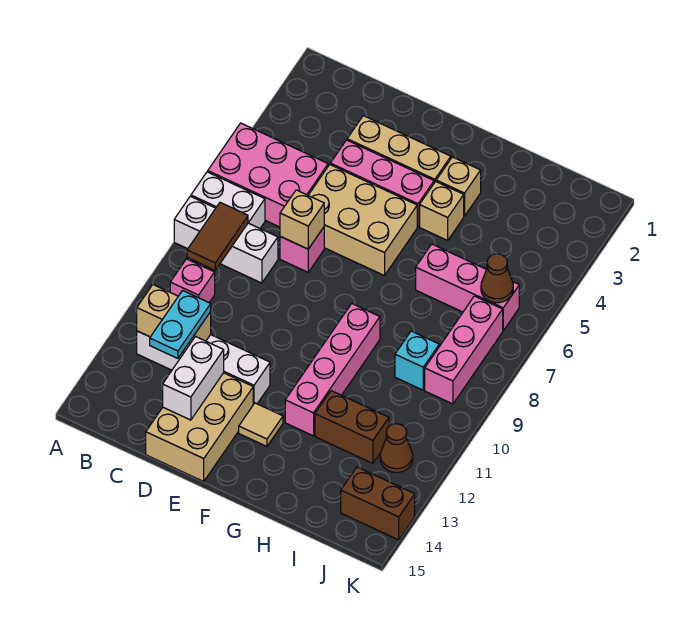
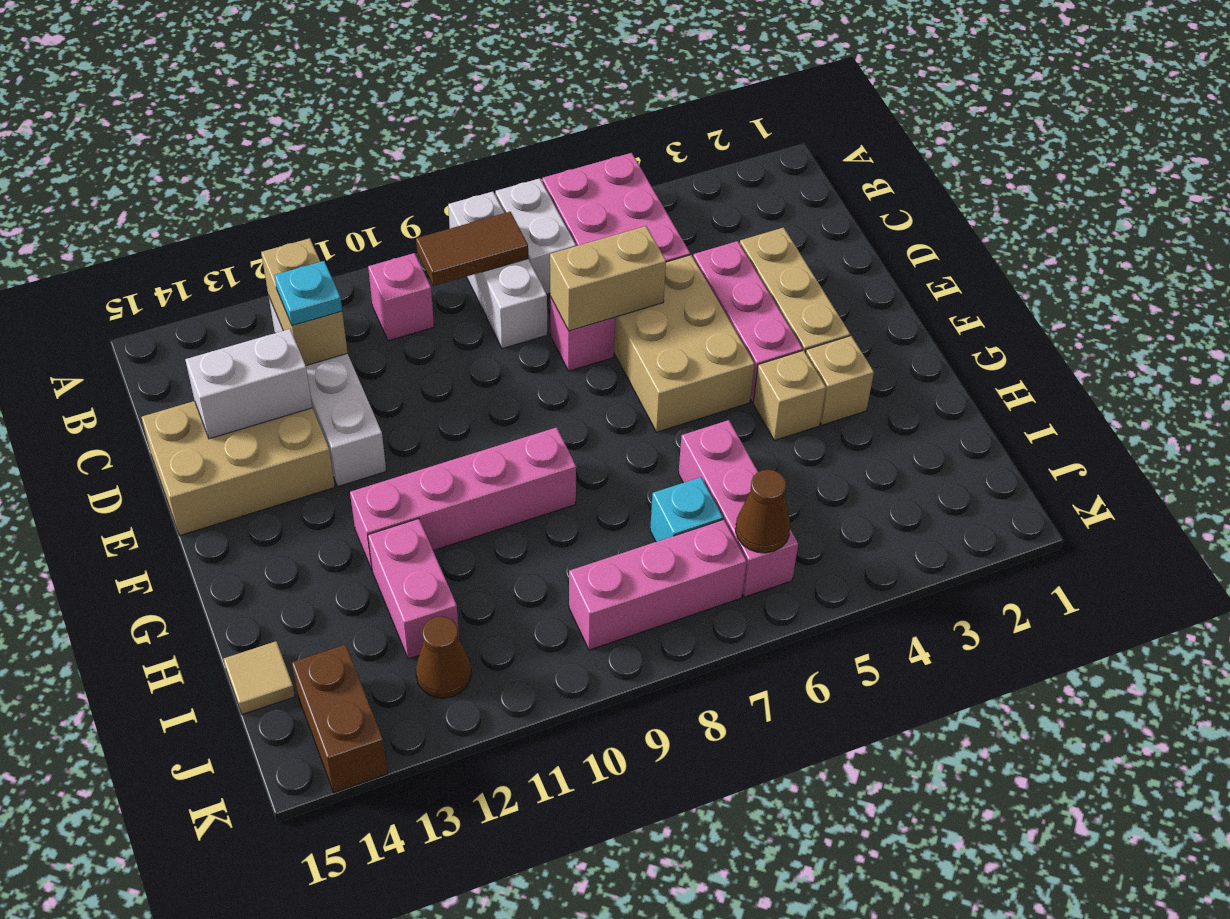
cyan plate C12:C13 level 3 -> cyan plate C12 level 3
tan brick D7 level 2 -> tan brick D6:D7 level 2
tan tile F13 level 1 -> tan tile I15 level 1
brown brick H12:I12 level 1 -> pink brick H12:I12 level 1
cyan brick I9 level 1 -> cyan brick I7 level 1

